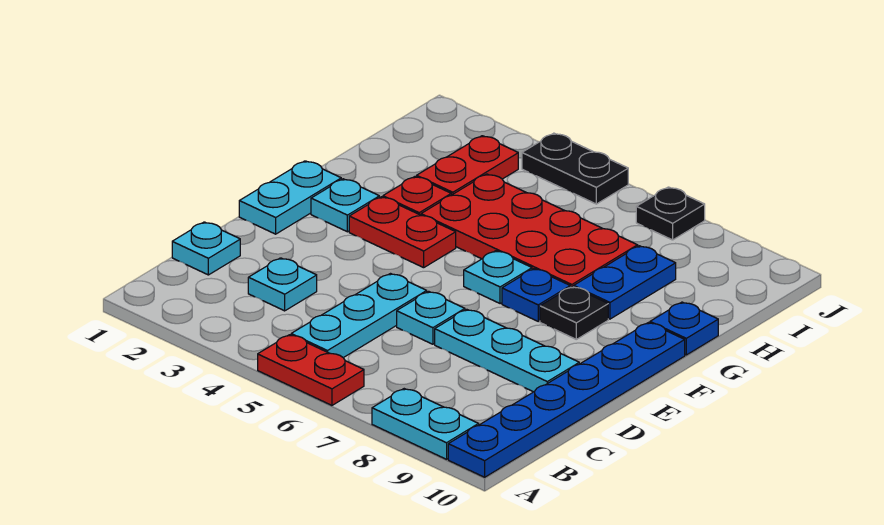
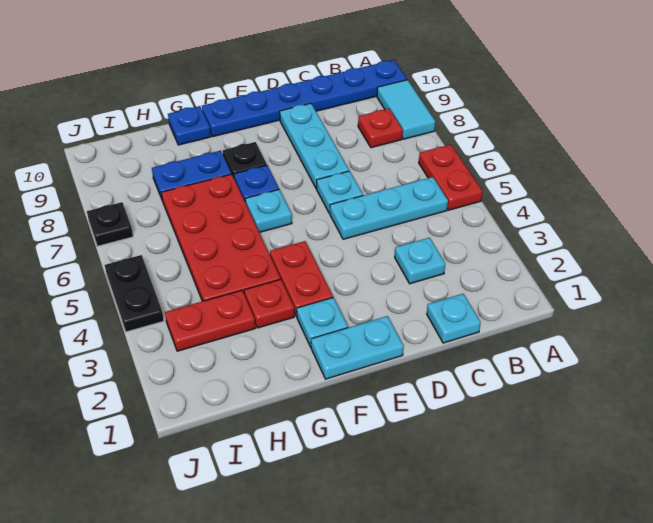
cyan plate A8:A9 level 1 -> cyan tile A8:A9 level 1
none -> red plate B8 level 1

